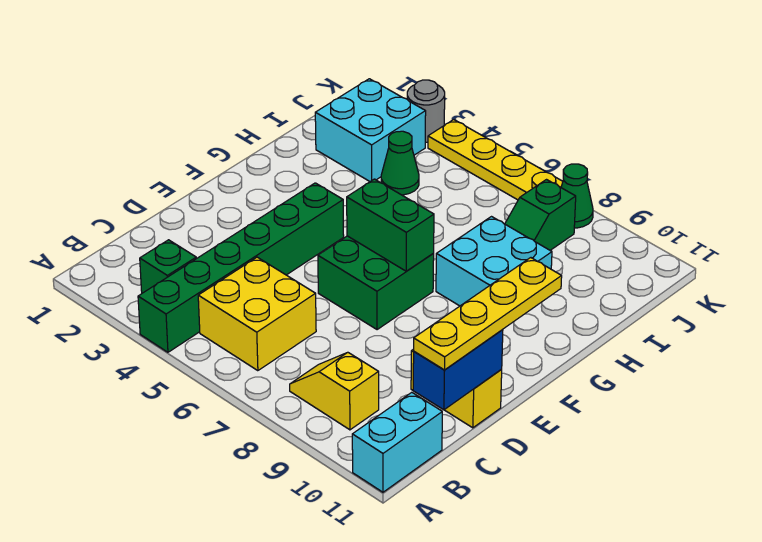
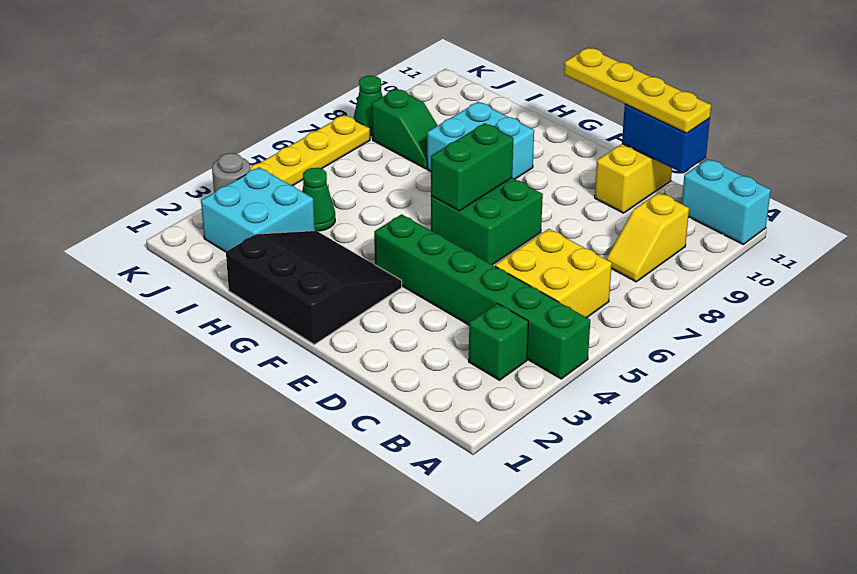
none -> black slope F1:H3 level 1 top 1

